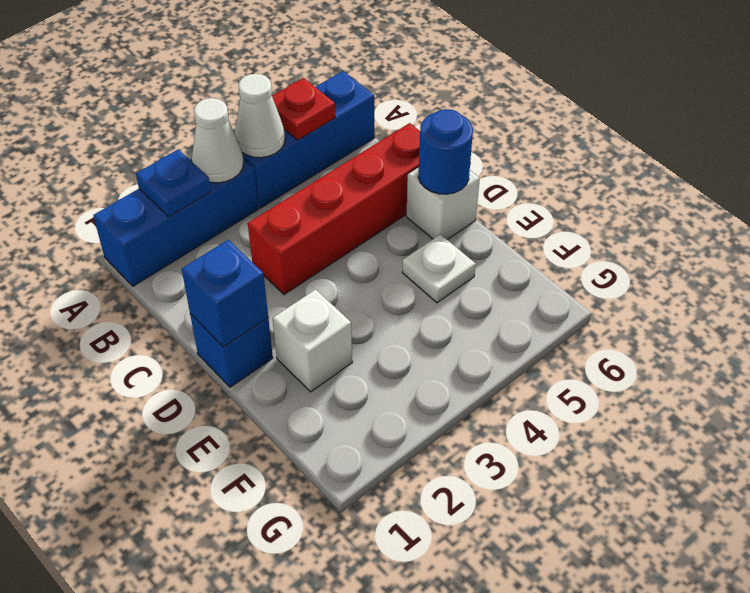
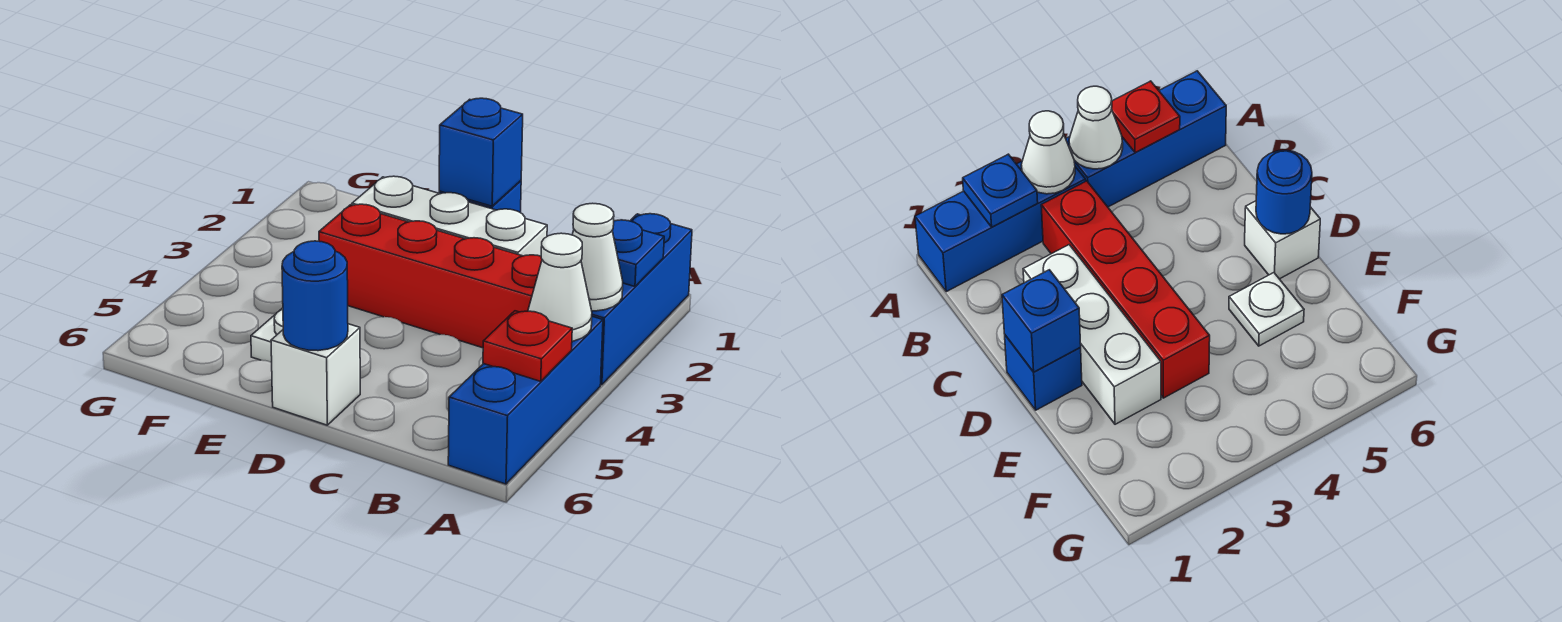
red brick C3:C6 level 1 -> red brick B3:E3 level 1
white brick E2 level 1 -> white brick C2:E2 level 1

